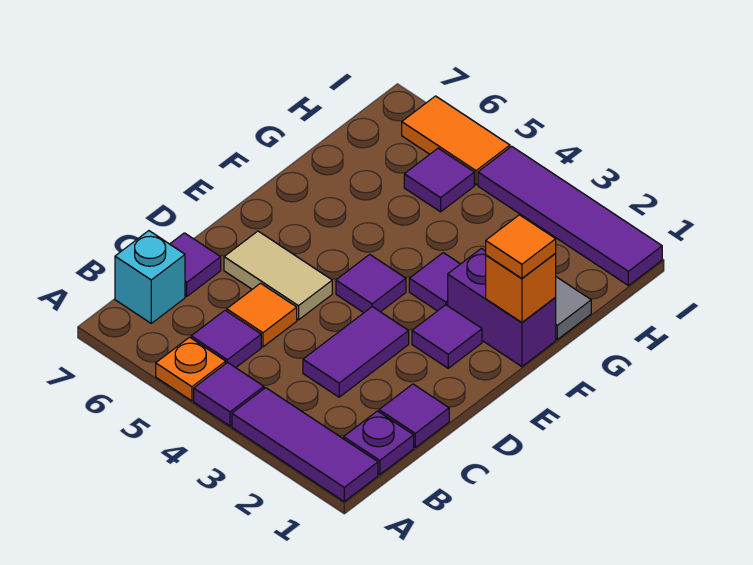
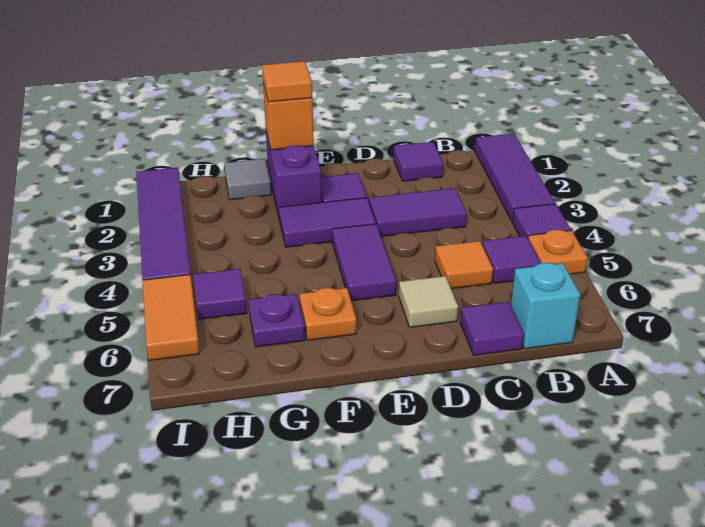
purple plate B1 level 1 -> purple plate G6 level 1
tan tile D5:D6 level 1 -> tan tile D6 level 1
purple tile E4 level 1 -> purple tile E4:E5 level 1
purple tile F3 level 1 -> purple tile E3:F3 level 1
none -> orange plate F6 level 1

